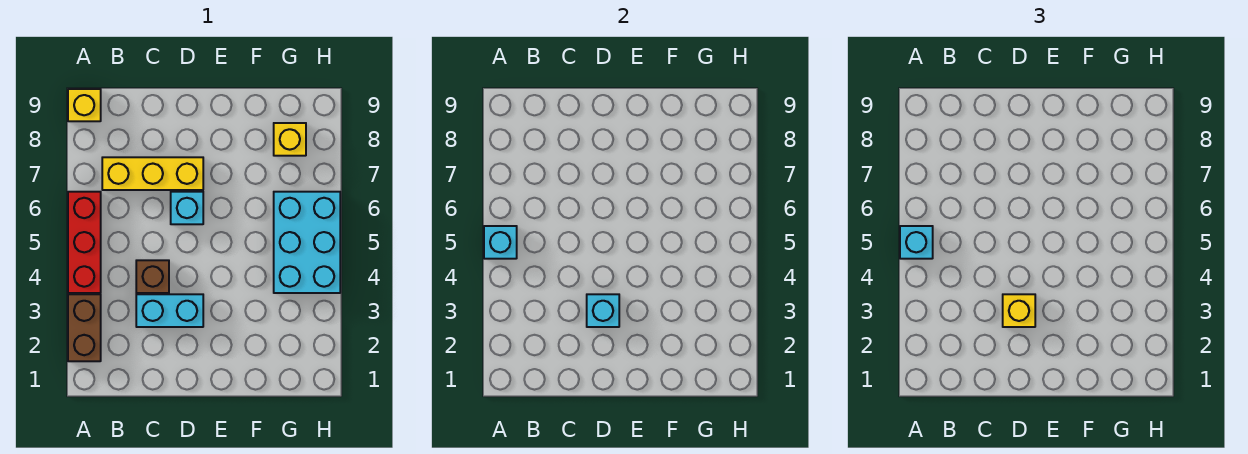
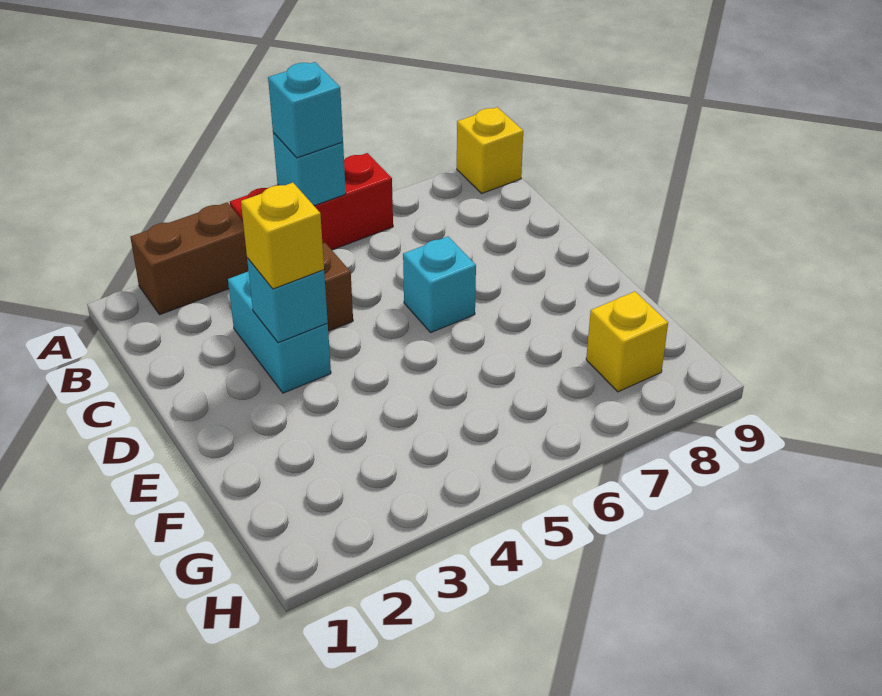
yellow brick B7:D7 level 1 -> none
cyan brick G4:H6 level 1 -> none

